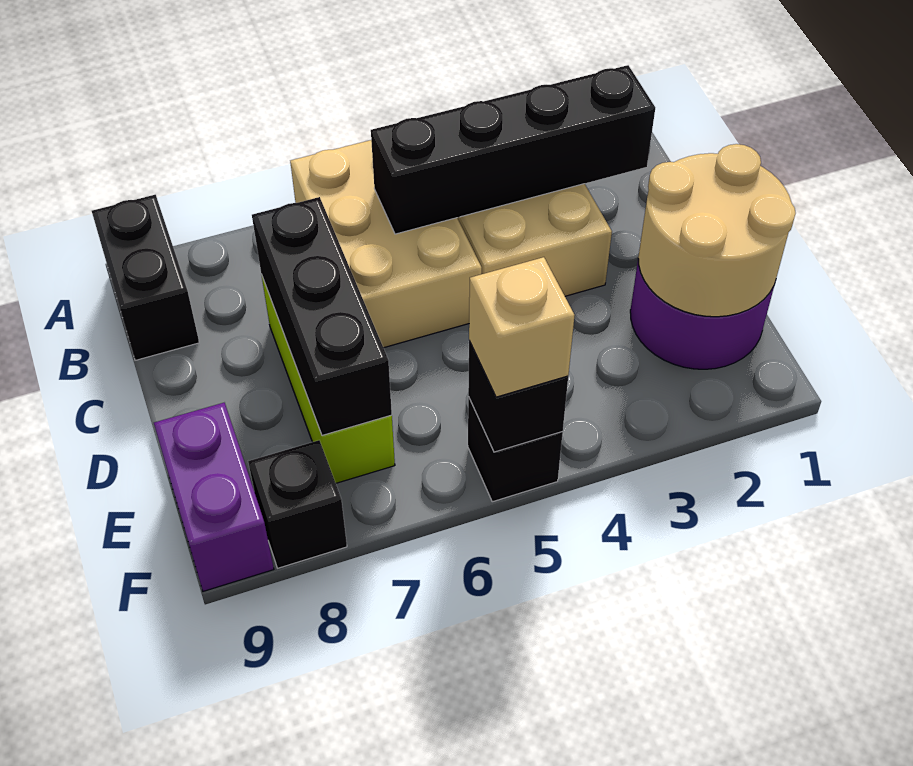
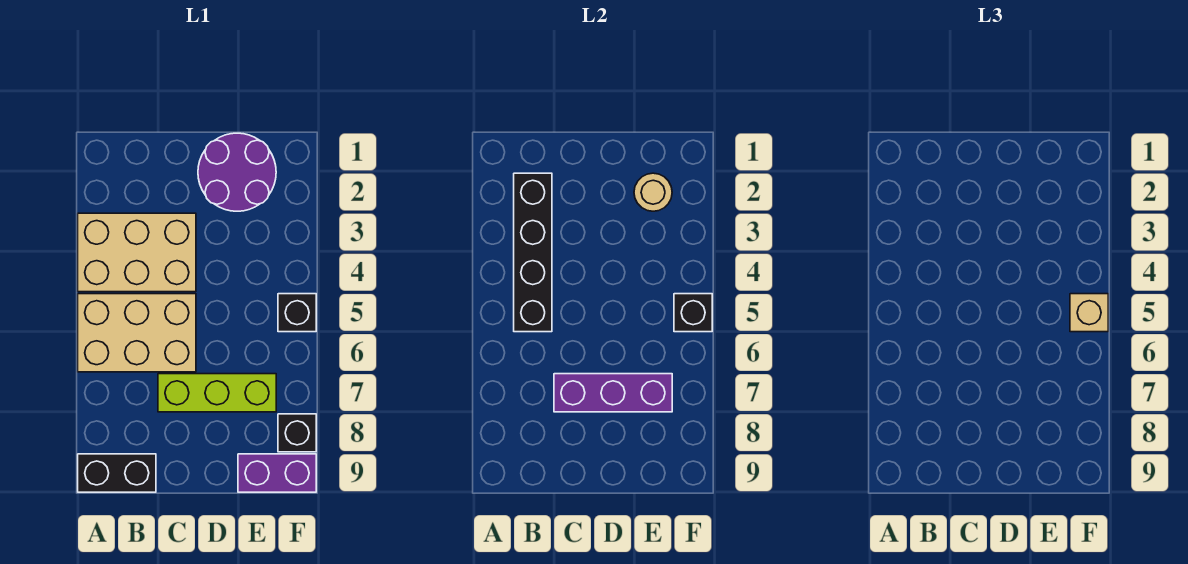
black brick C7:E7 level 2 -> purple brick C7:E7 level 2
tan round brick D1:E2 level 2 -> tan round brick E2 level 2

